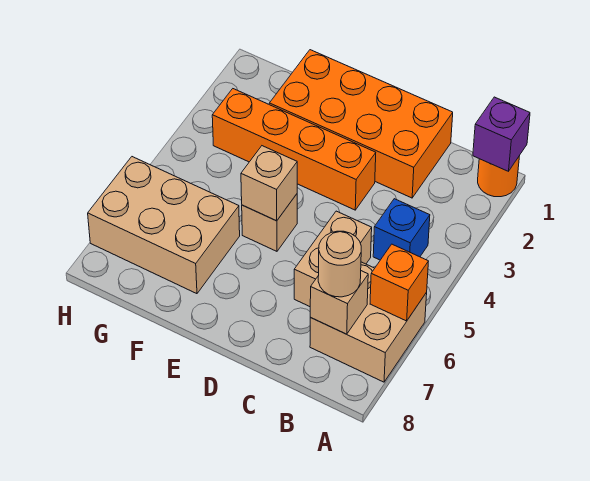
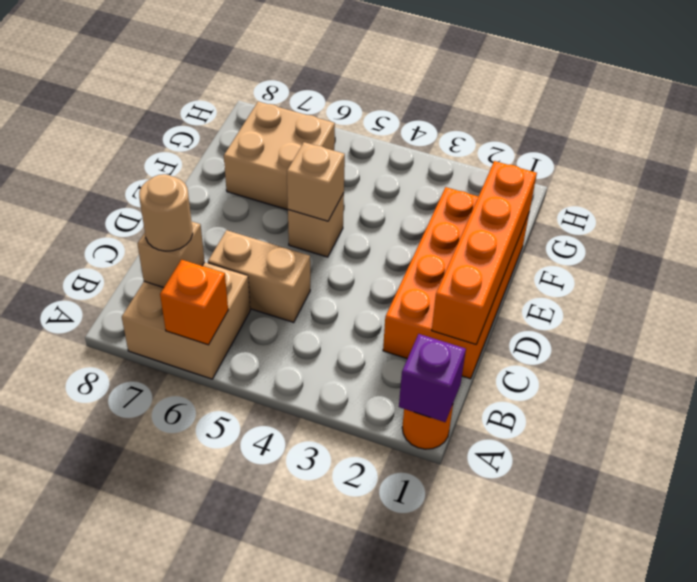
blue brick B4 level 1 -> none
orange brick D3:G3 level 1 -> orange brick C1:F1 level 2
tan brick F6:H7 level 1 -> tan brick F6:G7 level 1

